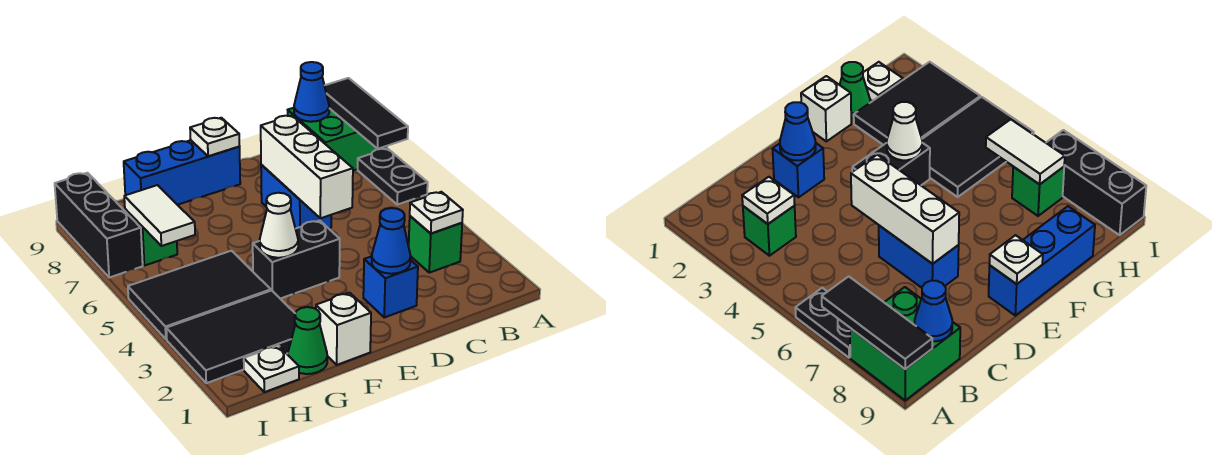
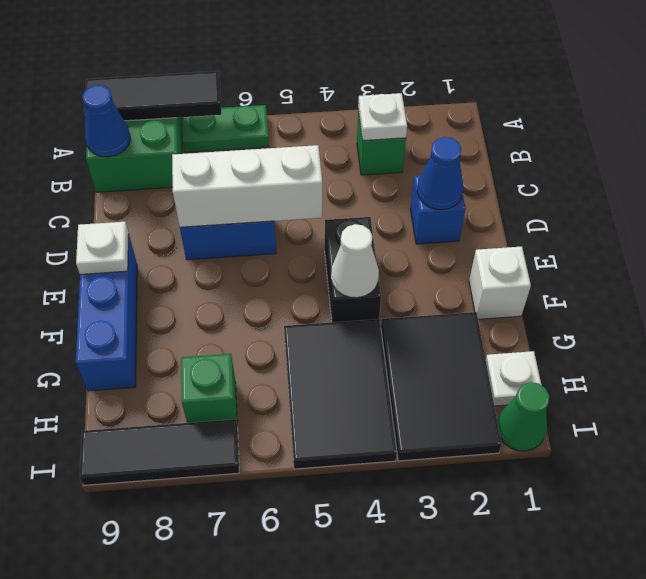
black plate A6:A7 level 1 -> green plate A6:A7 level 1
green cone G1 level 1 -> green cone I1 level 1
white tile H6:H7 level 2 -> none
black brick I7:I9 level 1 -> black tile I7:I9 level 1

